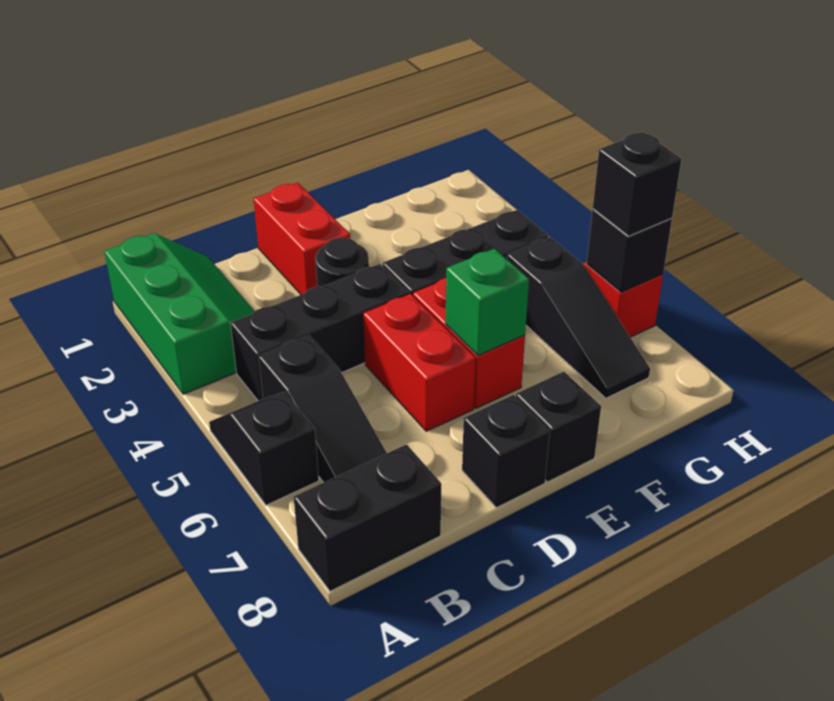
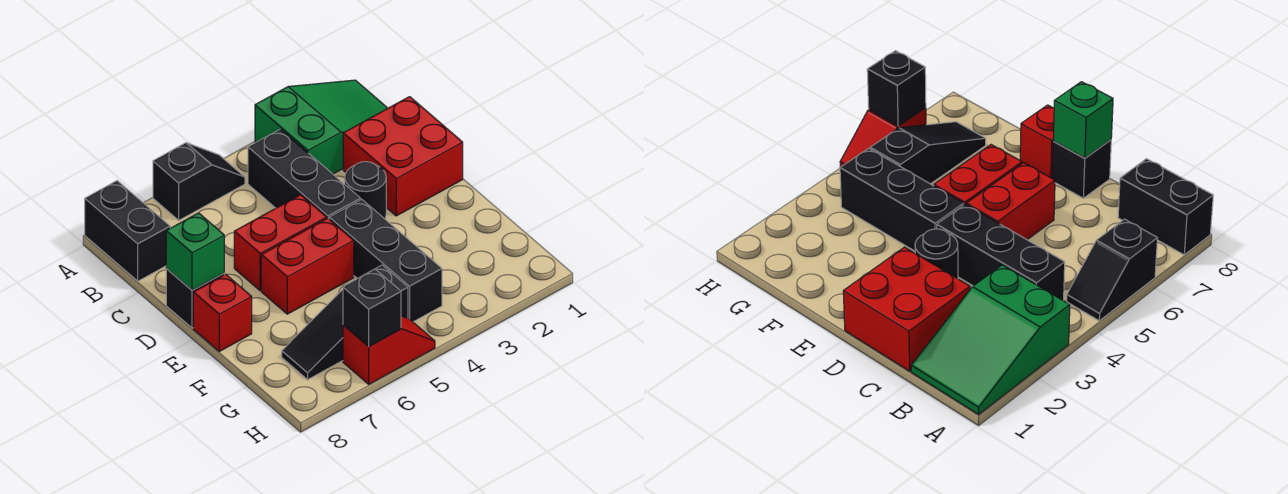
green slope A1:B3 level 1 top A -> green slope A1:B3 level 1 top 3
black slope B5:B7 level 1 top 5 -> none
red brick D1:D2 level 1 -> red brick C1:D2 level 1
green brick E6 level 2 -> green brick D8 level 2
black brick E8 level 1 -> red brick E8 level 1
black brick H6 level 3 -> none

